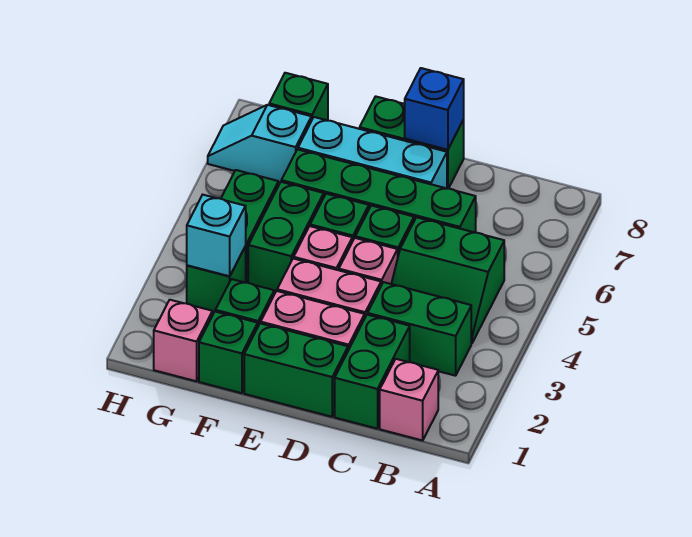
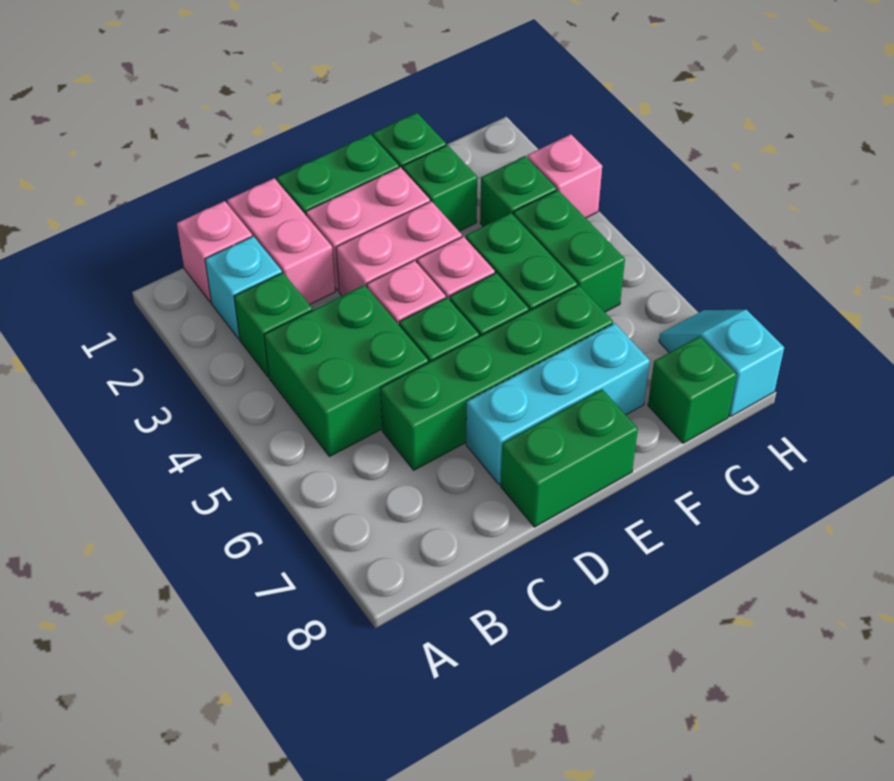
green brick B3:C3 level 1 -> green brick B3 level 1
green slope B4:C5 level 1 top 5 -> green brick B4:C5 level 1
green brick C1:C2 level 1 -> pink brick C1:C2 level 1
blue brick D8 level 2 -> none
pink brick G1 level 1 -> pink brick H3 level 1
cyan brick G3 level 2 -> cyan brick B2 level 1
cyan slope G7:H7 level 1 top G -> cyan slope H7:H8 level 1 top 8

